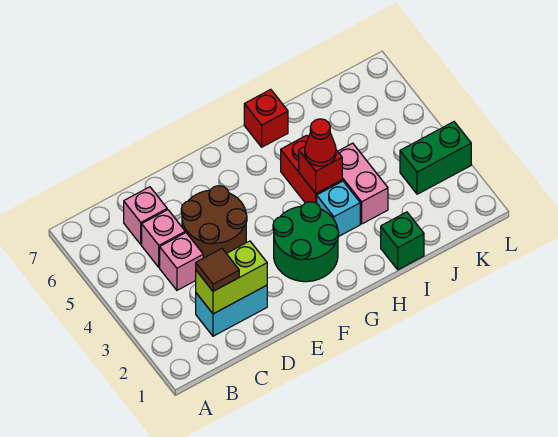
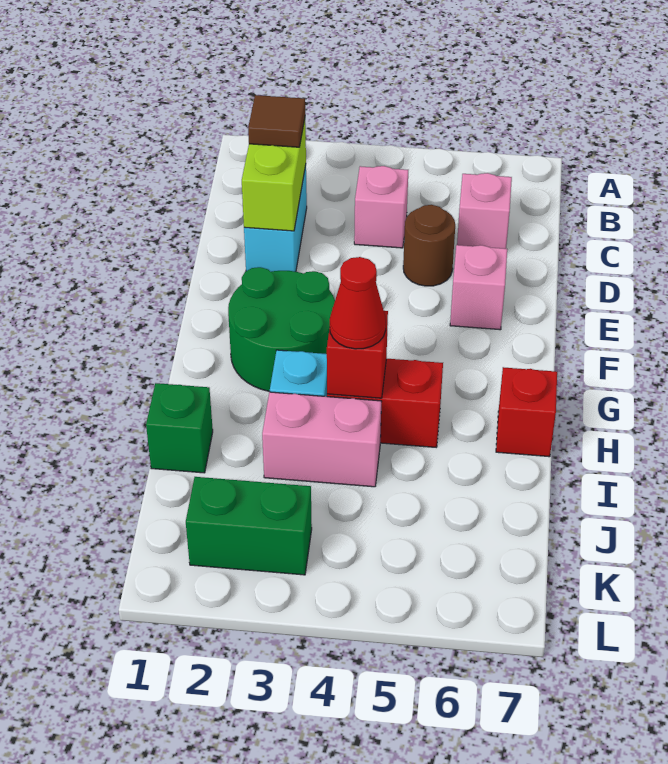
pink brick C5 level 1 -> pink brick E6 level 1
brown round brick D4:E5 level 1 -> brown round brick D5 level 1
green brick K3:L3 level 1 -> green brick K2:K3 level 1

